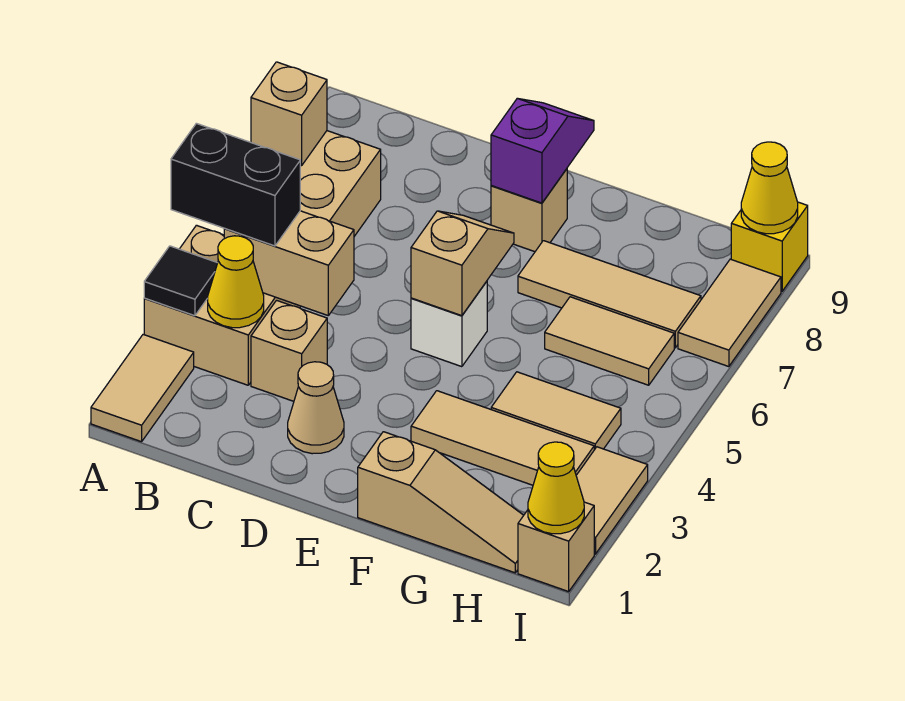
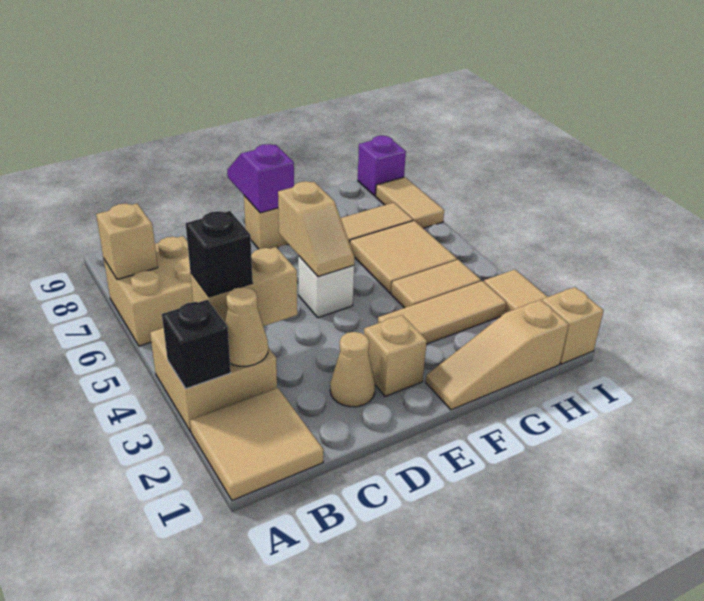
tan tile A1:A2 level 1 -> tan tile A1:B2 level 1
black tile A3 level 2 -> black brick A3 level 2
black brick A4:B4 level 3 -> black brick B4 level 3
yellow cone B3 level 2 -> tan cone B3 level 2
tan brick C3 level 1 -> tan brick E2 level 1
tan slope E5:E6 level 2 top 5 -> tan slope E5:E6 level 2 top 6
tan slope F1:H1 level 1 top F -> tan slope F1:H1 level 1 top H
tan tile G6:H6 level 1 -> tan tile G5:H6 level 1
yellow cone I1 level 2 -> none
yellow brick I9 level 1 -> purple brick I9 level 1
yellow cone I9 level 2 -> none

